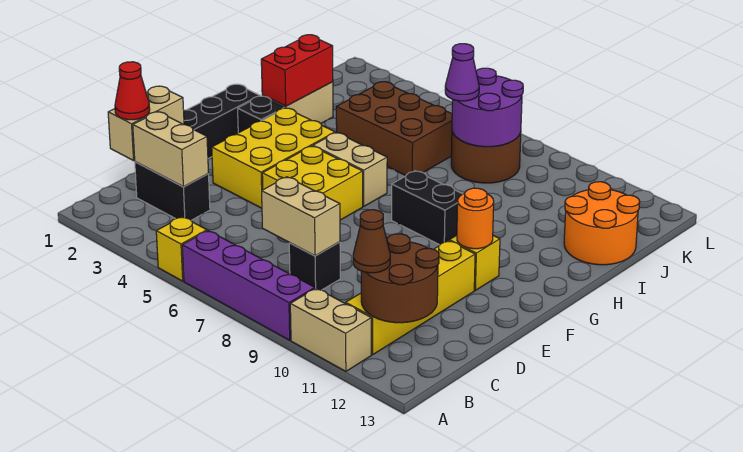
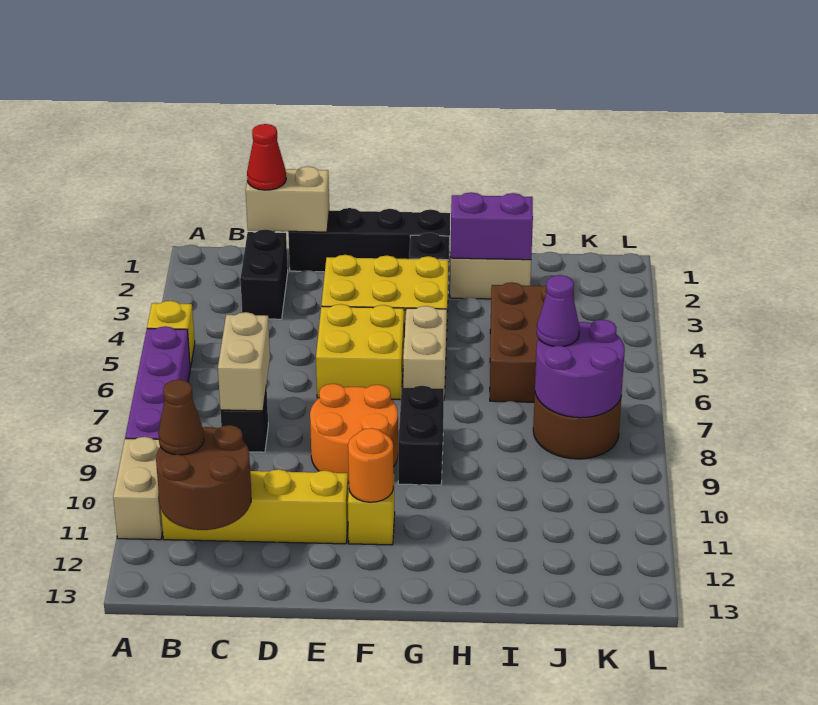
tan brick C2:C3 level 2 -> none
red brick H2:I2 level 2 -> purple brick H2:I2 level 2
orange round brick I12:J13 level 1 -> orange round brick E8:F9 level 1

